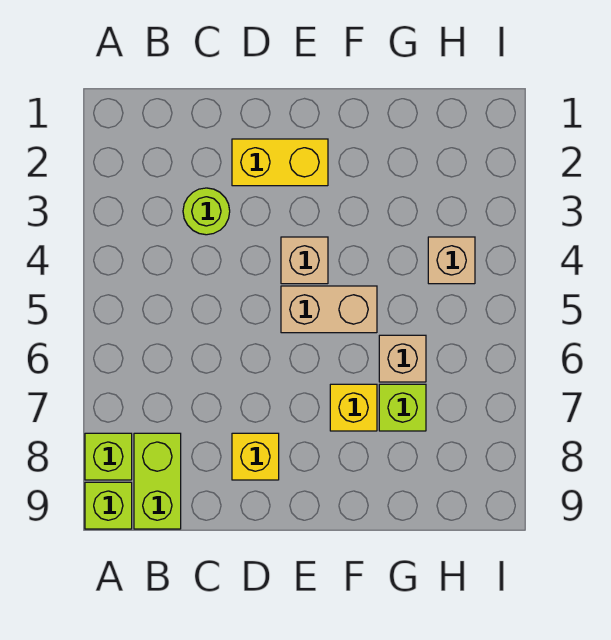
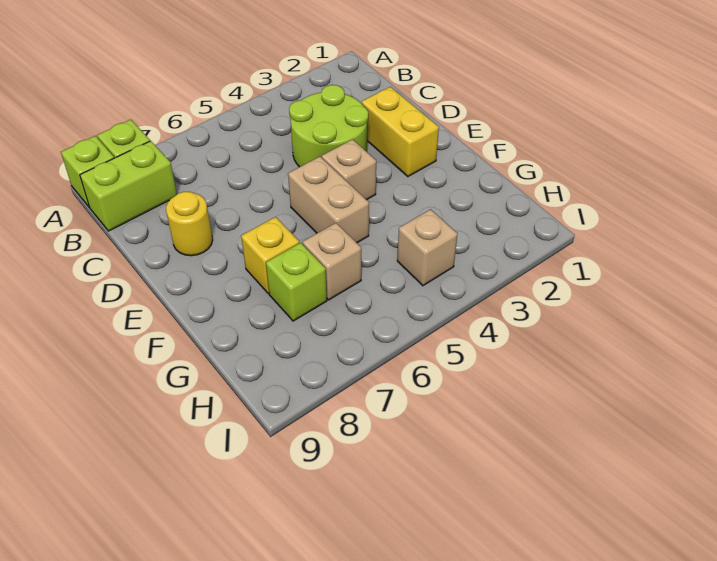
lime round brick C3 level 1 -> lime round brick C3:D4 level 1
yellow brick D8 level 1 -> yellow round brick D8 level 1

